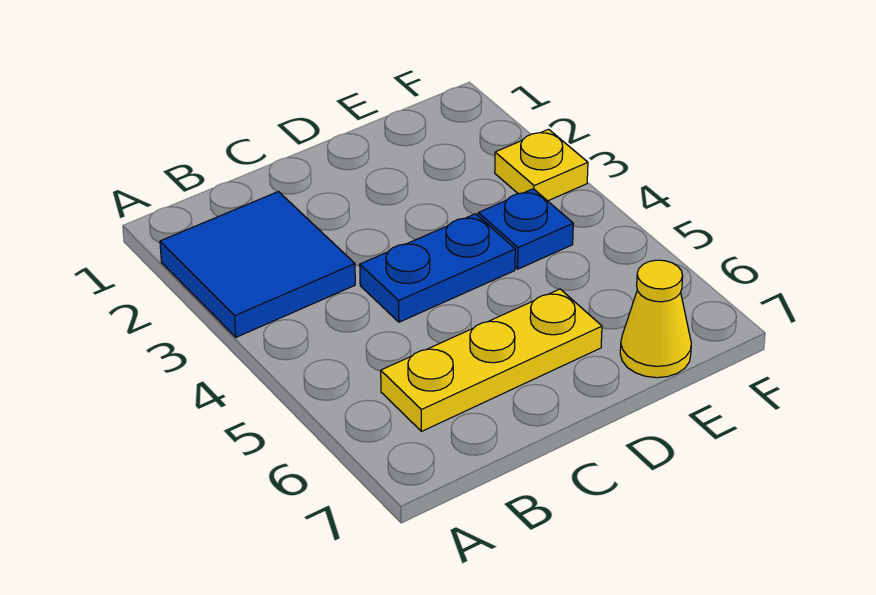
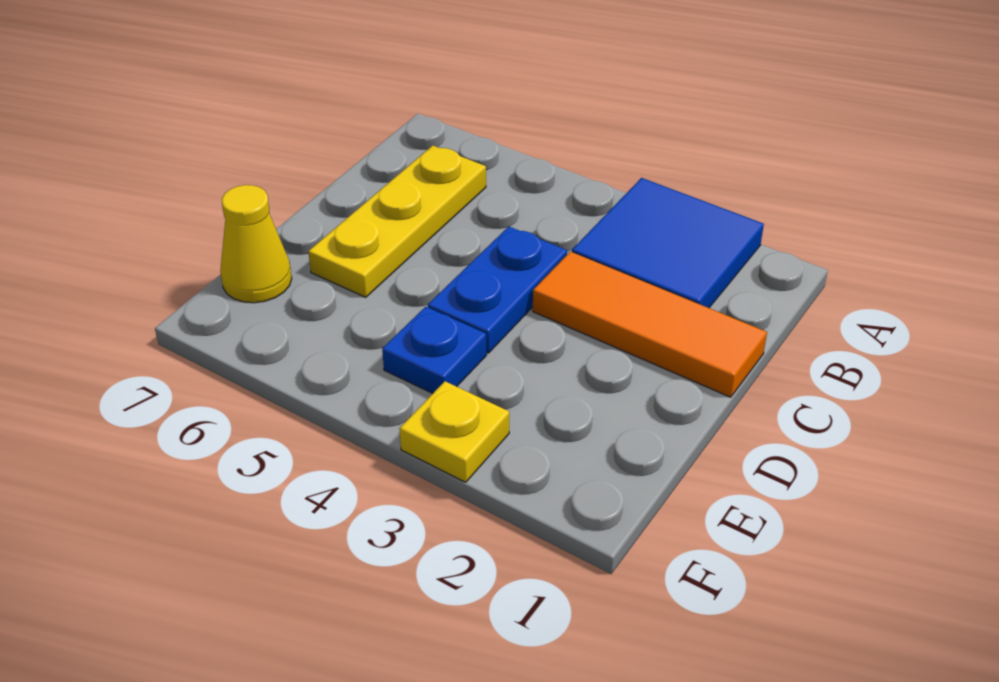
none -> orange tile C1:C3 level 1

